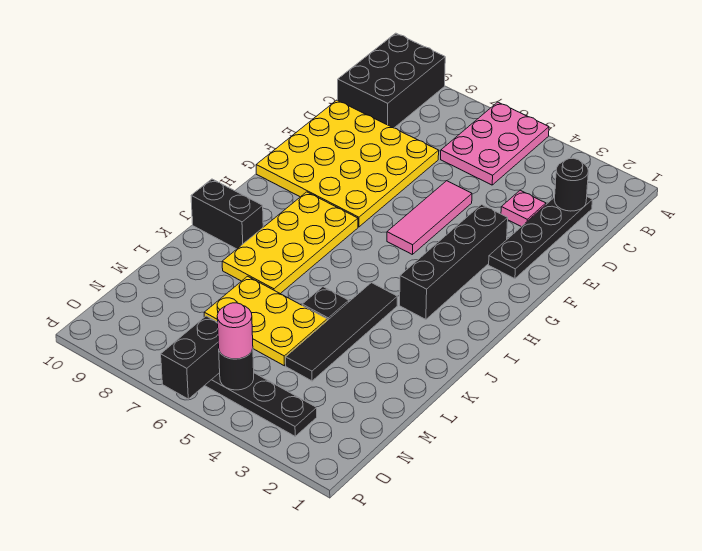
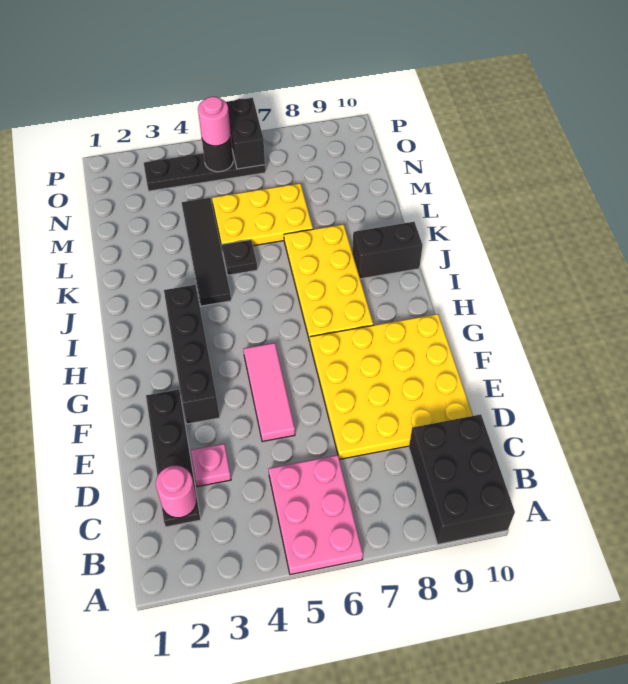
black round brick C2 level 2 -> pink round brick C2 level 2

